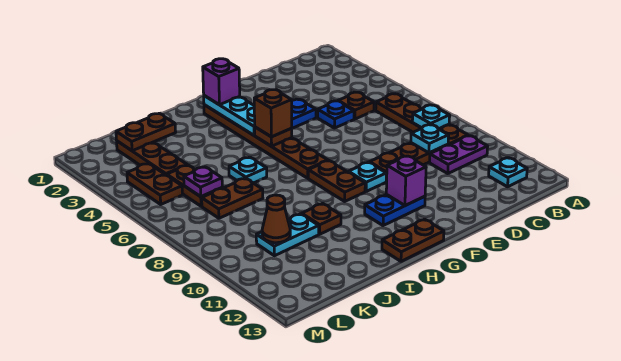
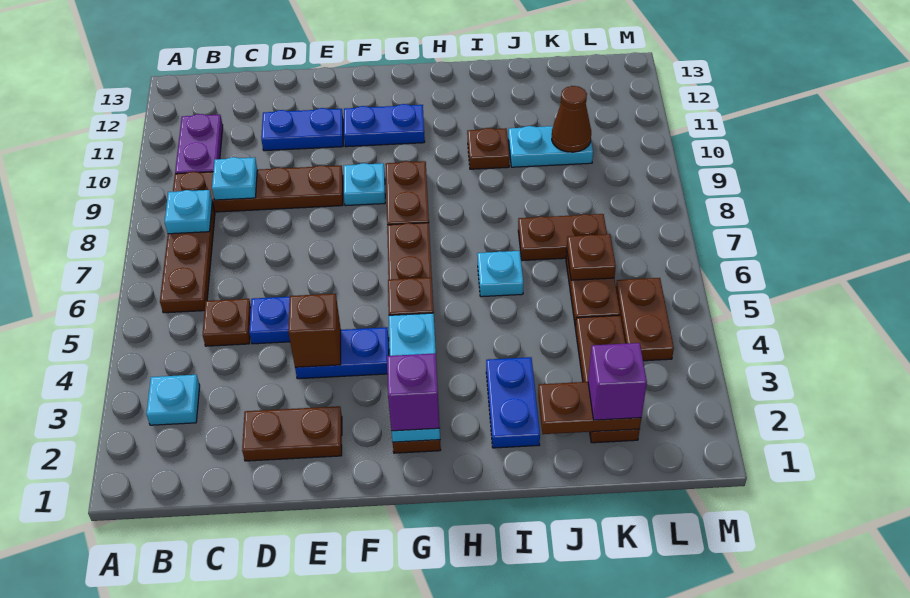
purple plate B10:C10 level 1 -> purple plate B10:B11 level 1
cyan plate B12 level 1 -> cyan plate B3 level 1
none -> blue plate D11:E11 level 1
purple brick F11 level 2 -> purple brick K2 level 3
brown brick G5 level 3 -> brown brick E4 level 2
brown plate G13:H13 level 1 -> brown plate D2:E2 level 1
none -> blue plate I2:I3 level 1
purple plate K6 level 2 -> brown plate K6 level 2

